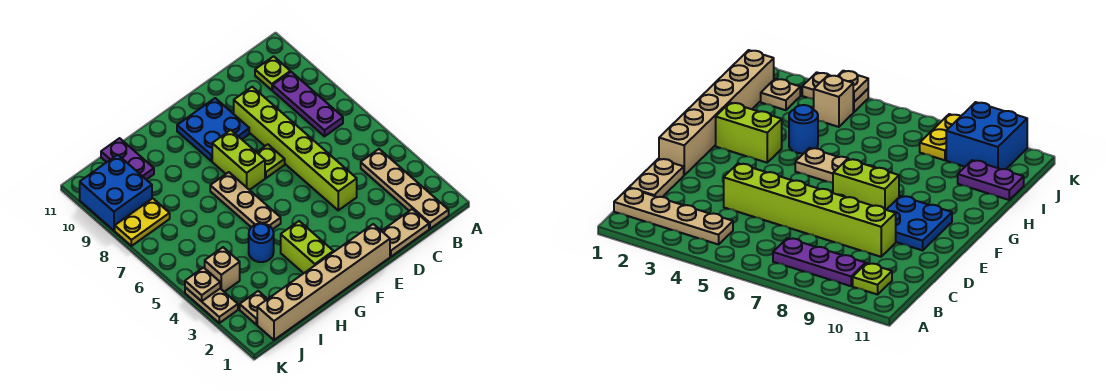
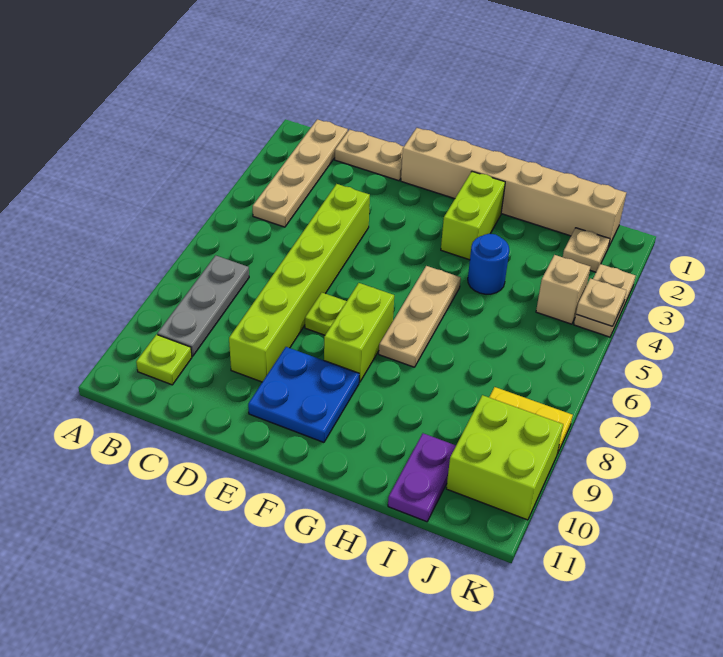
purple plate B7:B9 level 1 -> grey plate B7:B9 level 1
blue brick J9:K10 level 1 -> lime brick J9:K10 level 1

